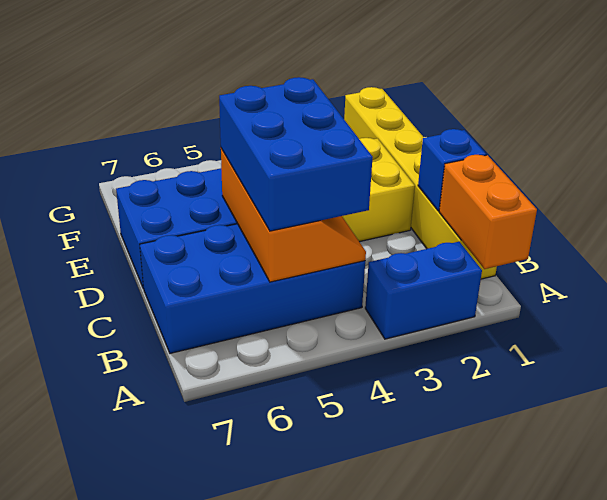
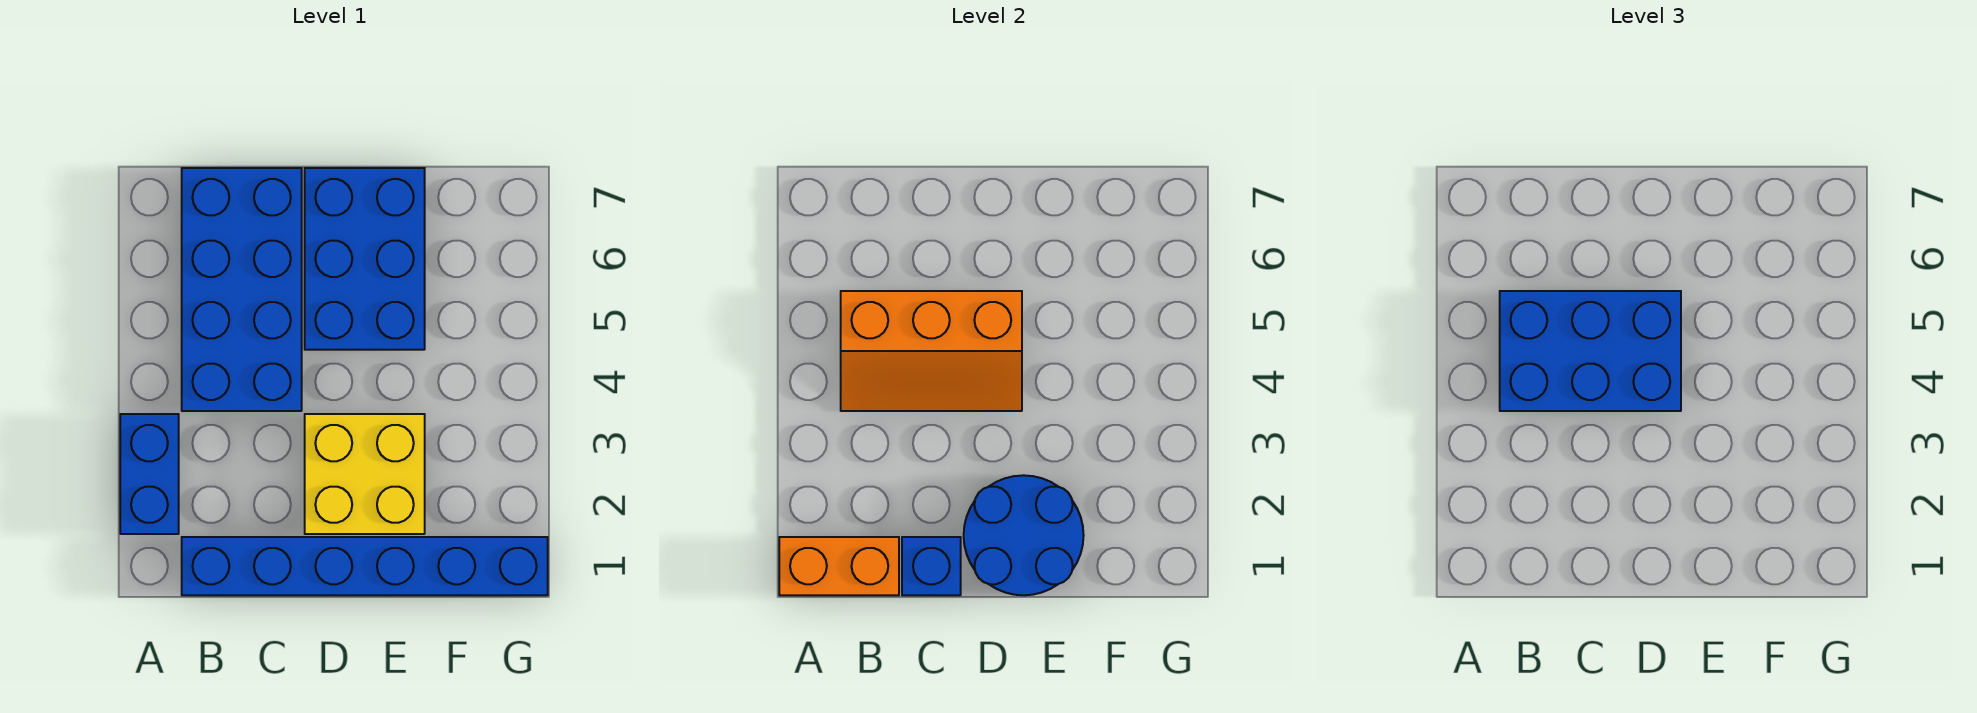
yellow brick B1:G1 level 1 -> blue brick B1:G1 level 1
none -> blue round brick D1:E2 level 2

